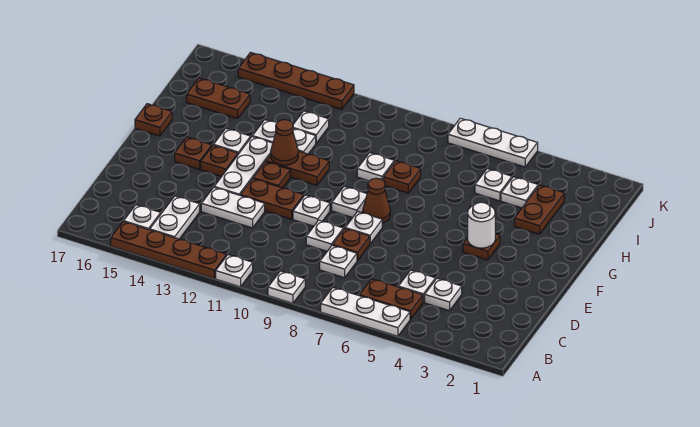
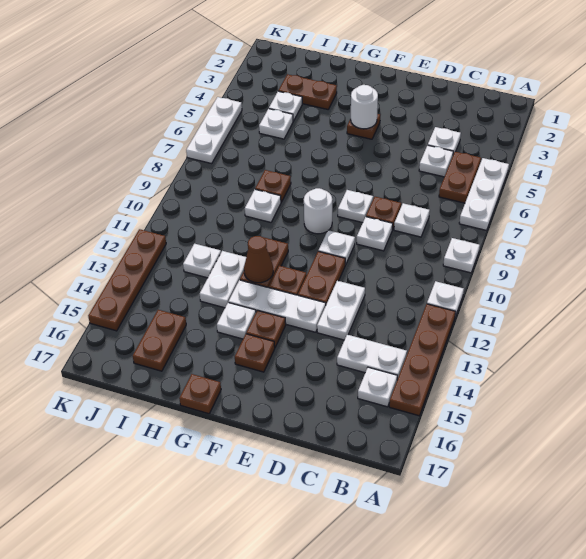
brown cone F8 level 1 -> none
white plate F9 level 1 -> white round brick F9 level 1

